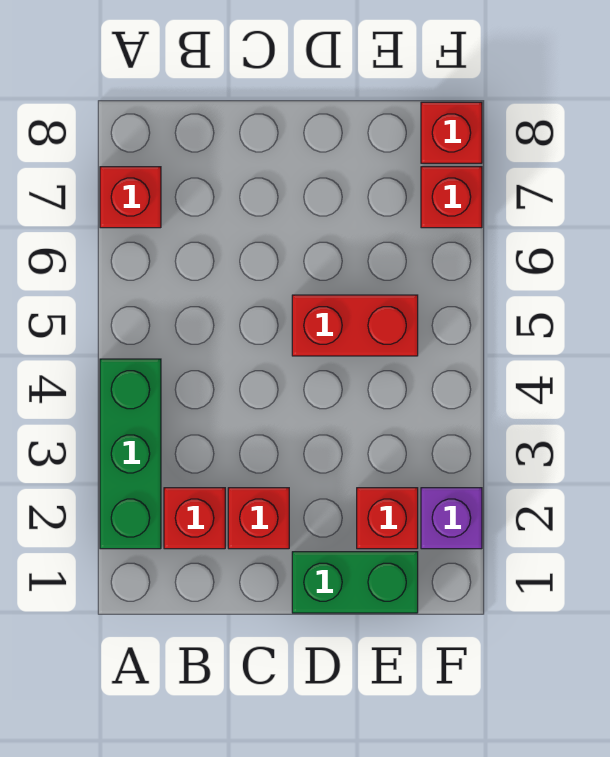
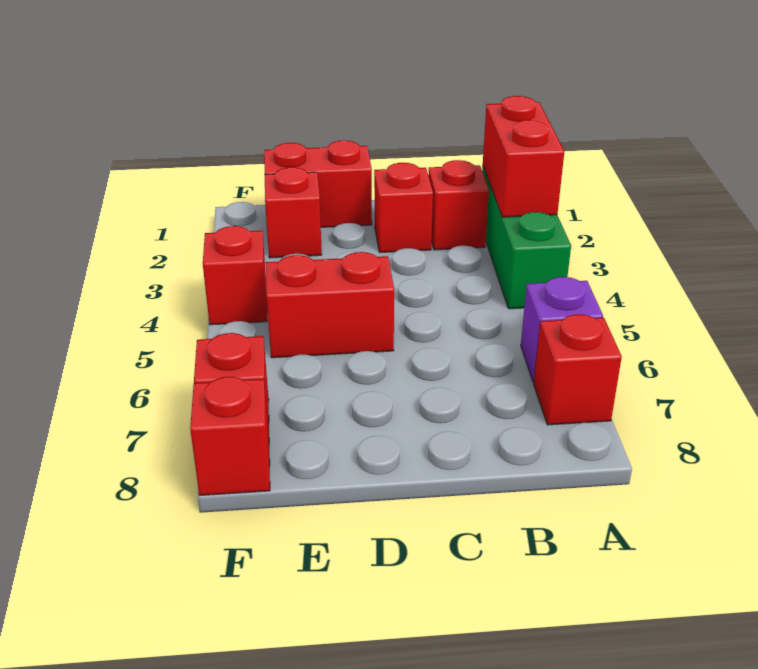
none -> red brick A2:A3 level 2
green brick D1:E1 level 1 -> red brick D1:E1 level 1
purple brick F2 level 1 -> purple brick A6 level 1
none -> red brick F4 level 1

